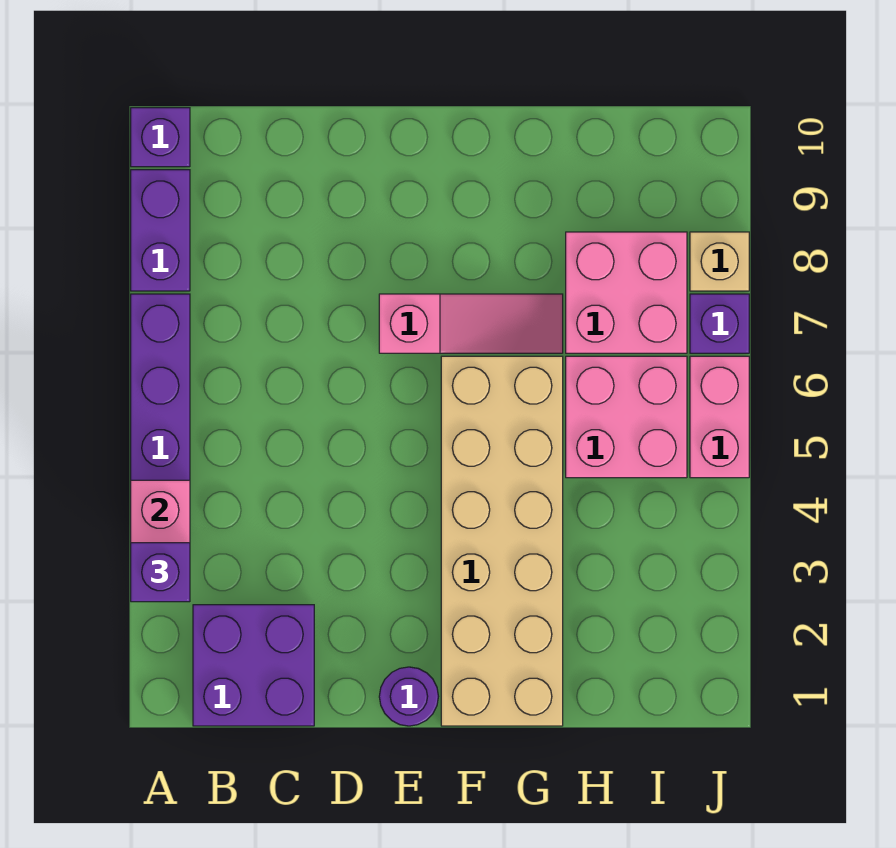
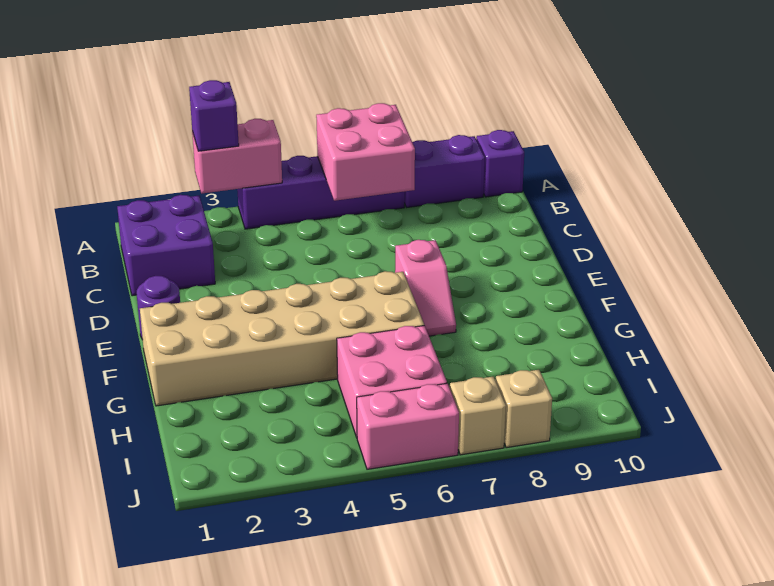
pink slope E7:G7 level 1 top E -> pink slope E7:F7 level 1 top E
pink brick H7:I8 level 1 -> pink brick A6:B7 level 2
purple brick J7 level 1 -> tan brick J7 level 1

